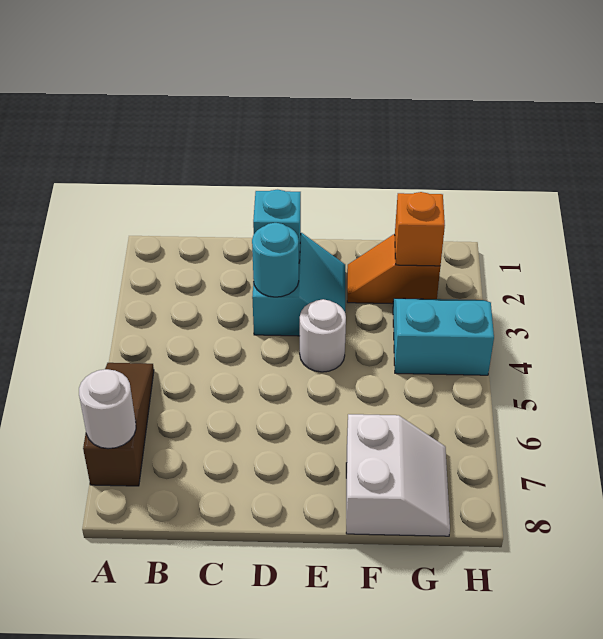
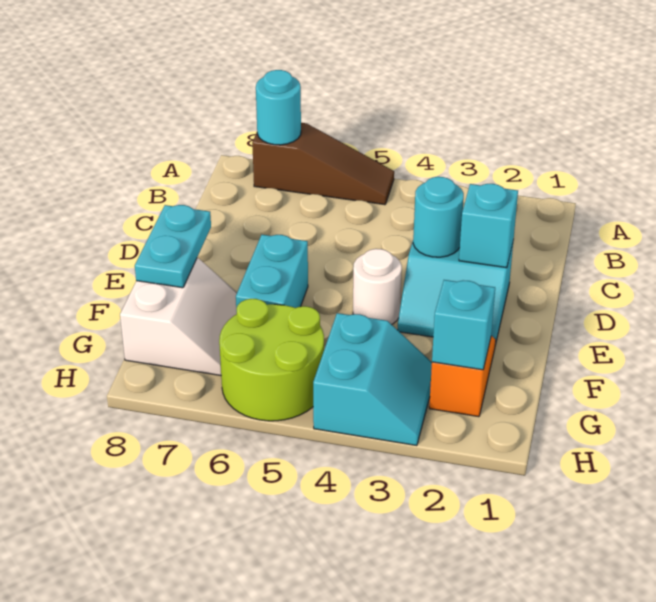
white round brick A7 level 2 -> cyan round brick A7 level 2
none -> cyan brick E6:F6 level 1
none -> cyan plate E8:F8 level 2
white slope F7:G8 level 1 top F -> white slope F7:G8 level 1 top 8
orange brick G2 level 2 -> cyan brick G2 level 2
none -> lime round brick G5:H6 level 1

